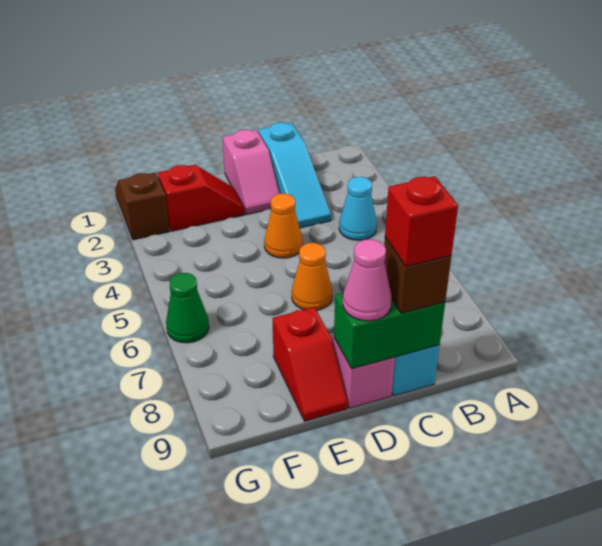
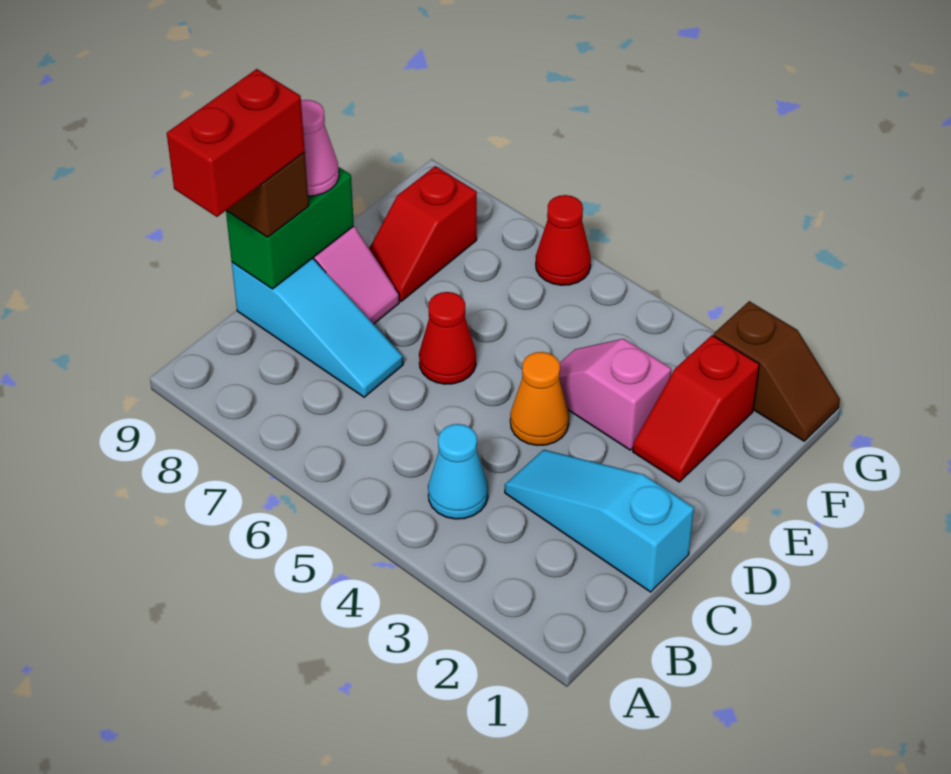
red brick C9 level 4 -> red brick B9:C9 level 4
pink slope D1:D2 level 1 top 1 -> pink slope E3:E4 level 1 top 3
orange cone D6 level 1 -> red cone D6 level 1
red slope E8:E9 level 1 top 8 -> red slope E8:F8 level 1 top F
green cone G6 level 1 -> red cone G6 level 1

